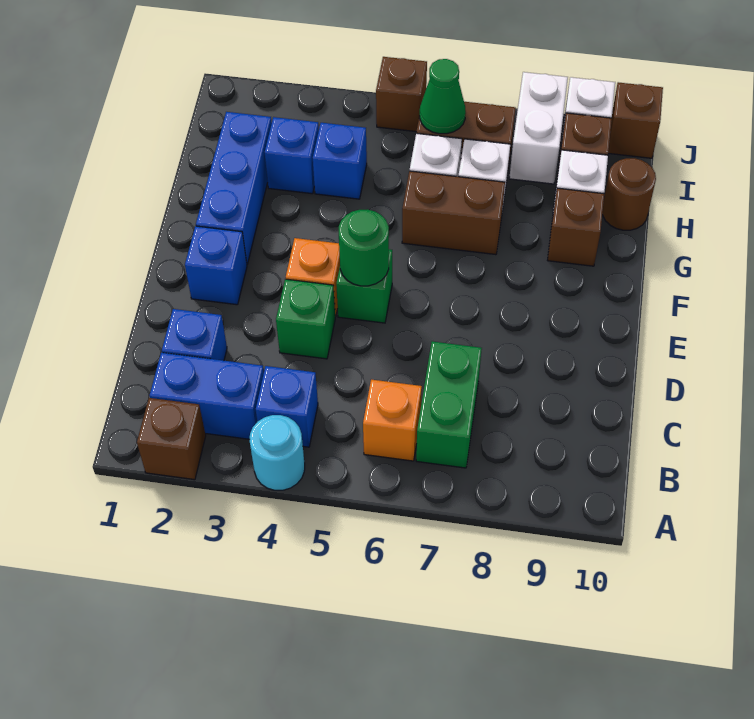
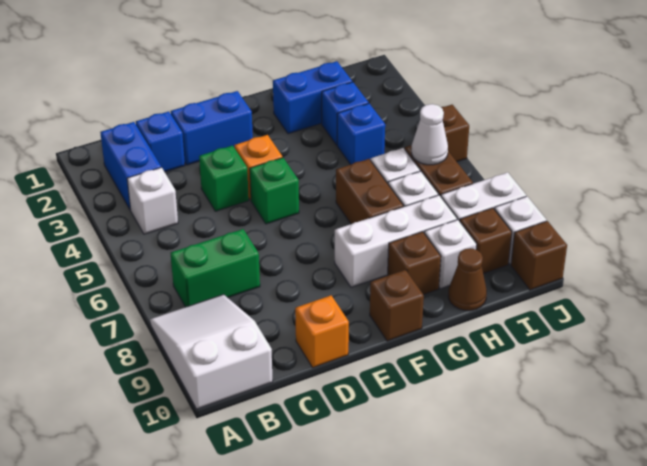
brown brick A2 level 1 -> brown brick F10 level 1
cyan round brick A4 level 1 -> none
none -> white slope A8:B10 level 1 top 10
blue brick B4 level 1 -> white brick B4 level 1
orange brick B6 level 1 -> orange brick D10 level 1
blue brick E2 level 1 -> blue brick D2:E2 level 1
green round brick E5 level 2 -> none
blue brick F2:H2 level 1 -> blue brick G2:H2 level 1
none -> white brick F8:H8 level 1
brown round brick H10 level 1 -> brown cone H10 level 1
green cone I6 level 2 -> white cone I6 level 2

